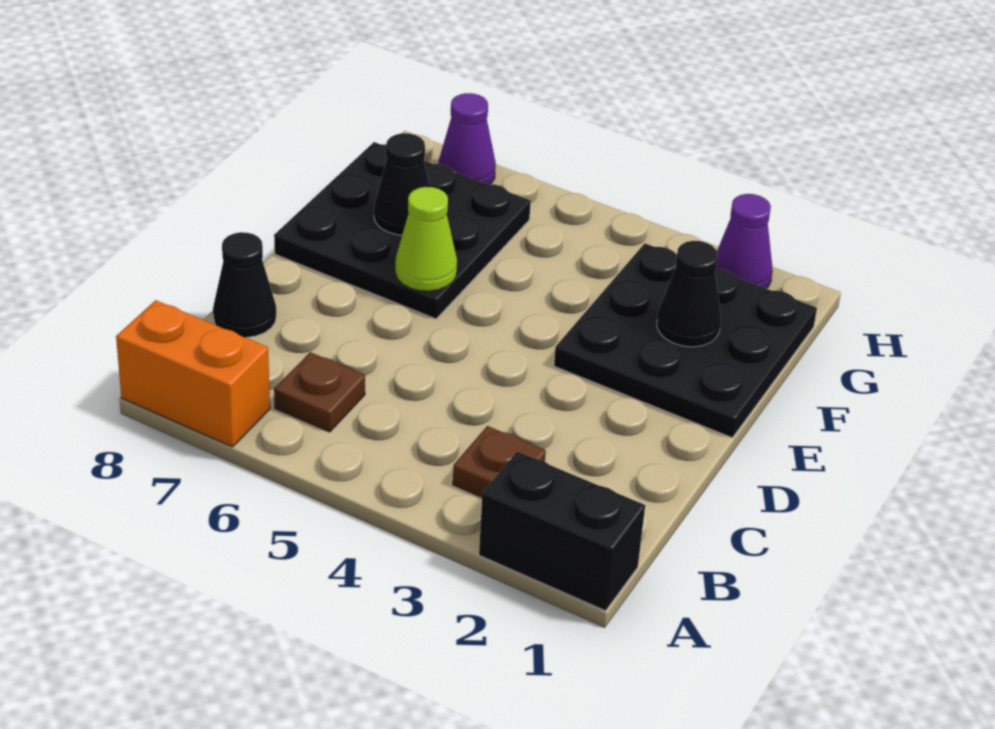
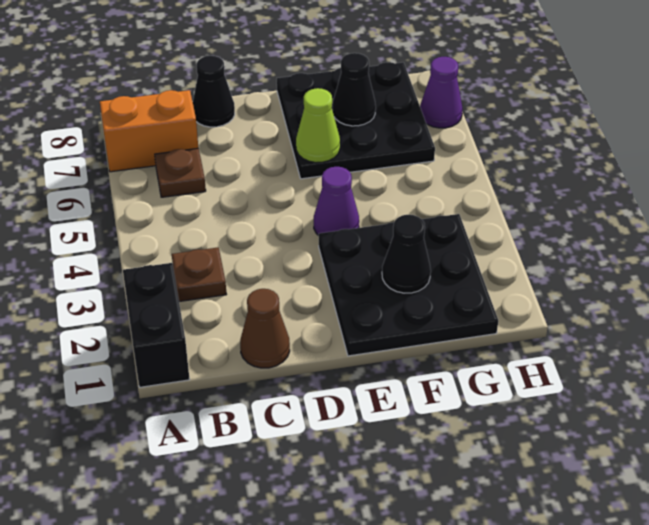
orange brick A7:A8 level 1 -> orange brick A7:B7 level 1
none -> brown cone C1 level 1
purple cone H2 level 1 -> purple cone E4 level 1

